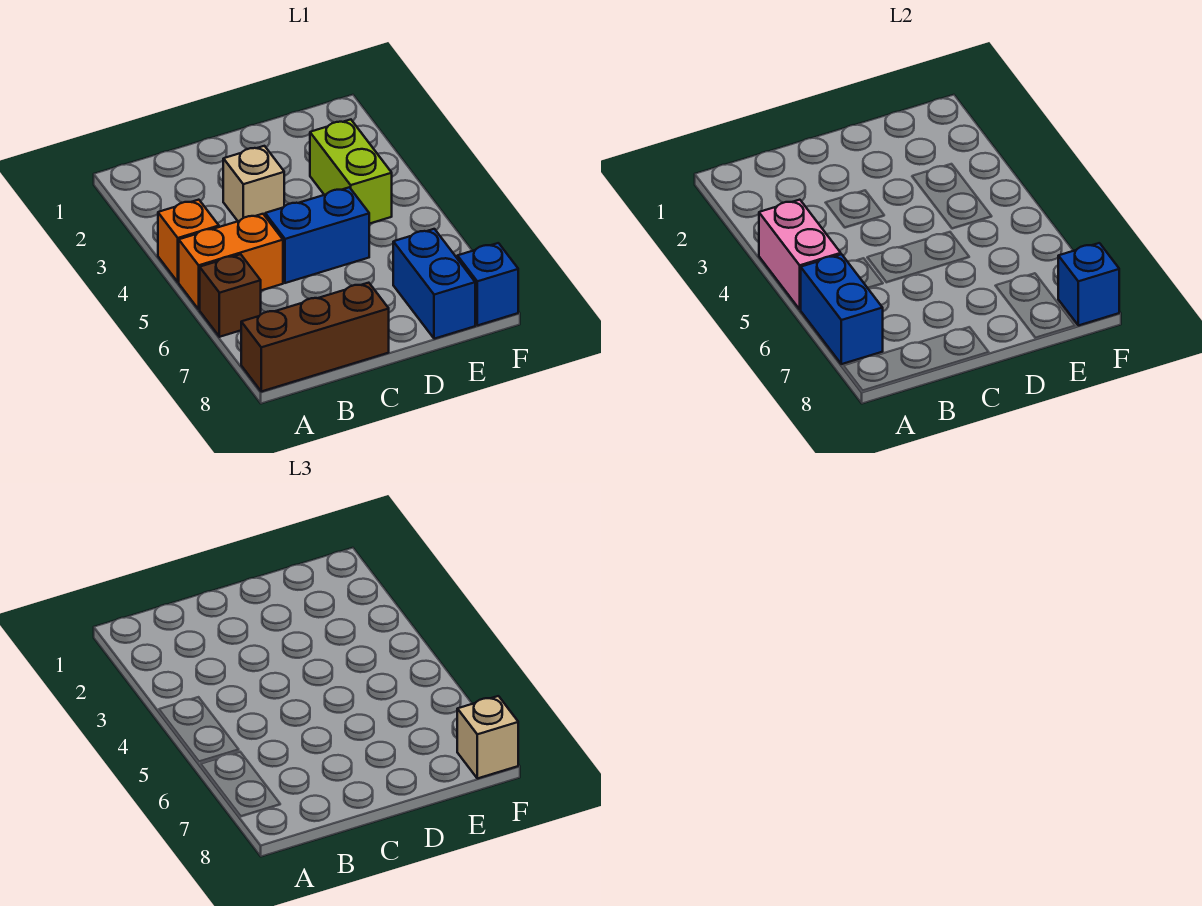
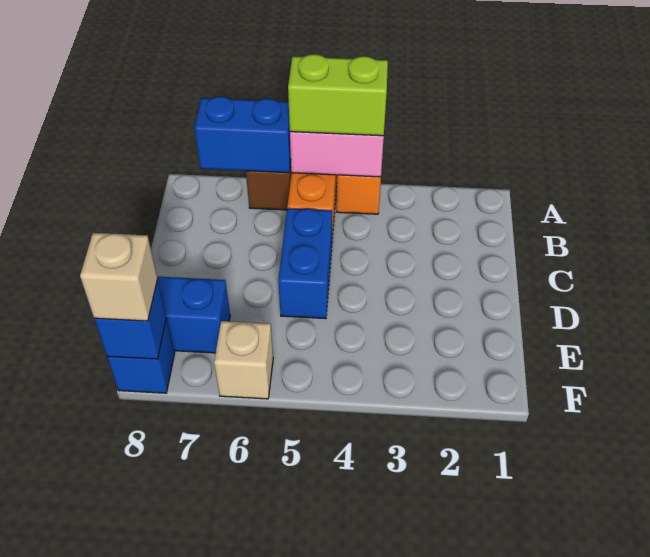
brown brick A8:C8 level 1 -> none
tan brick C3 level 1 -> tan brick F6 level 1
lime brick E3:E4 level 1 -> lime brick A4:A5 level 3

